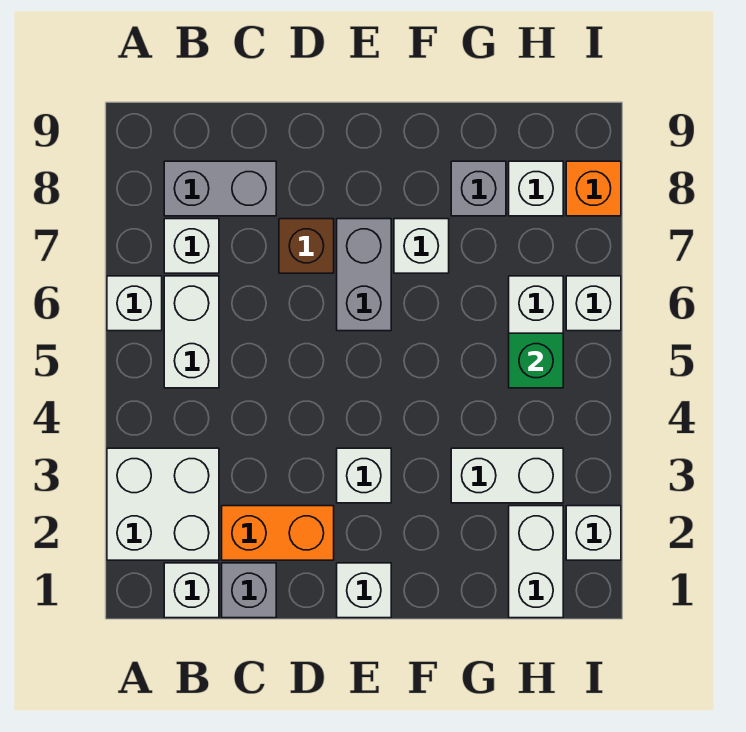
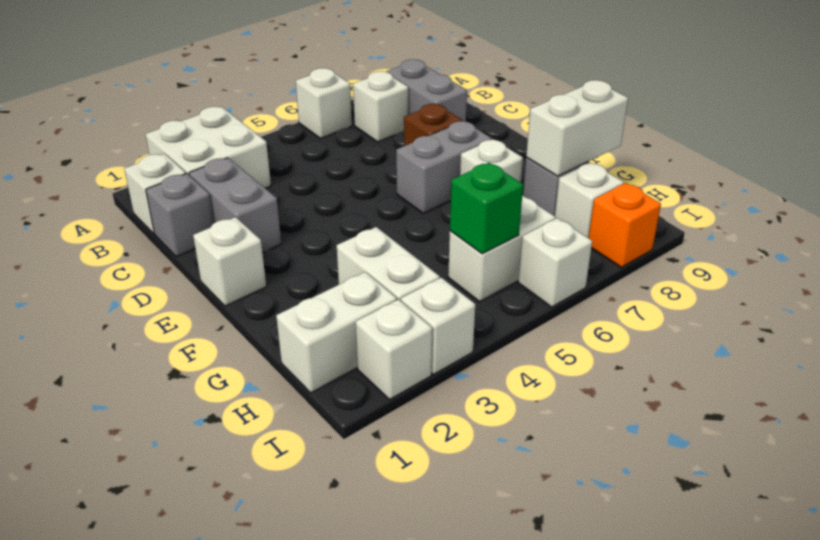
white brick B5:B6 level 1 -> white brick G8:G9 level 2
orange brick C2:D2 level 1 -> grey brick C2:D2 level 1
white brick E3 level 1 -> white brick I3 level 1

